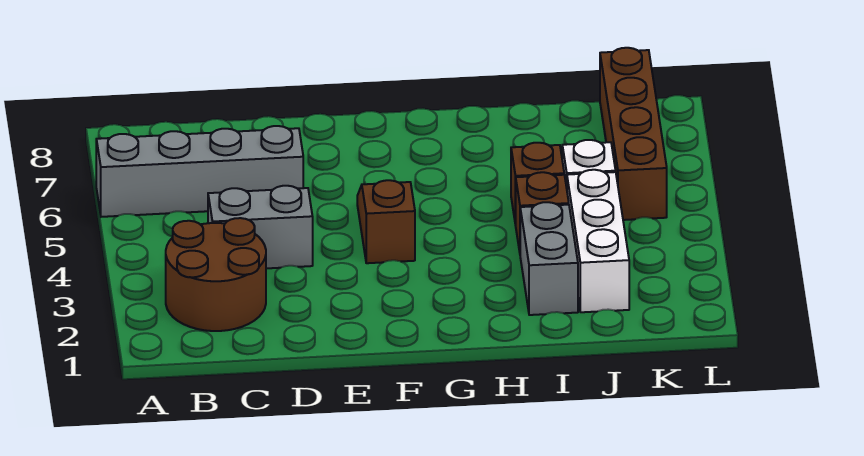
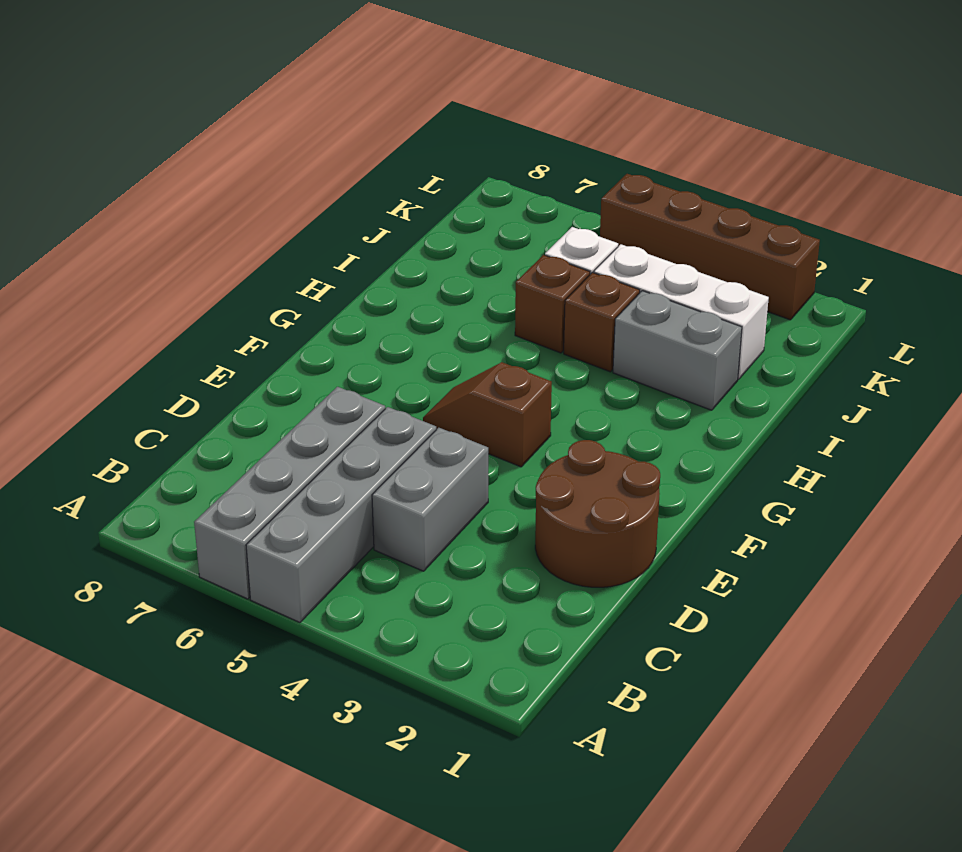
none -> grey brick A5:D5 level 1
brown round brick B2:C3 level 1 -> brown round brick D1:E2 level 1
brown brick K5:K8 level 1 -> brown brick L2:L5 level 1

